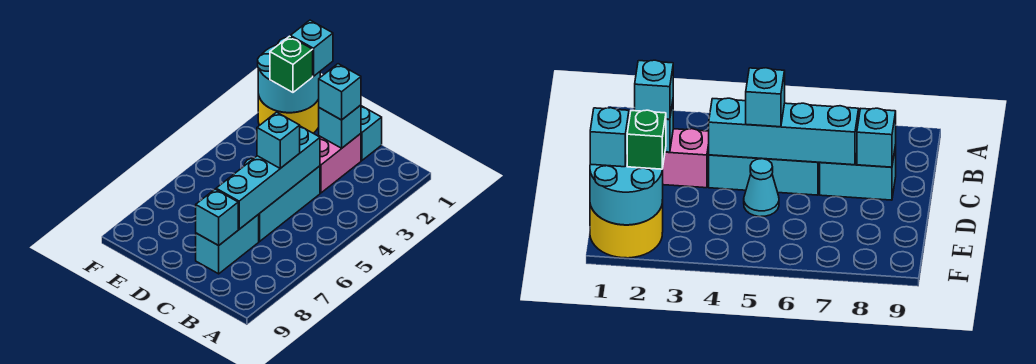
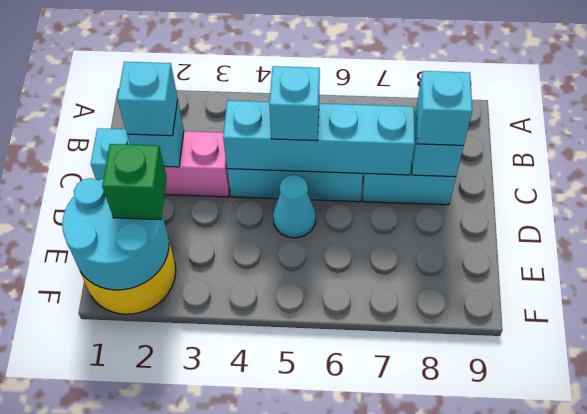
cyan brick E1 level 3 -> cyan brick C8 level 3

